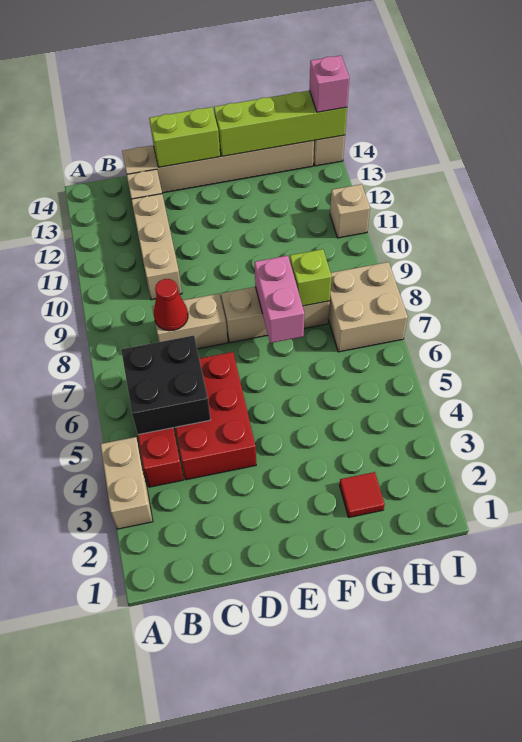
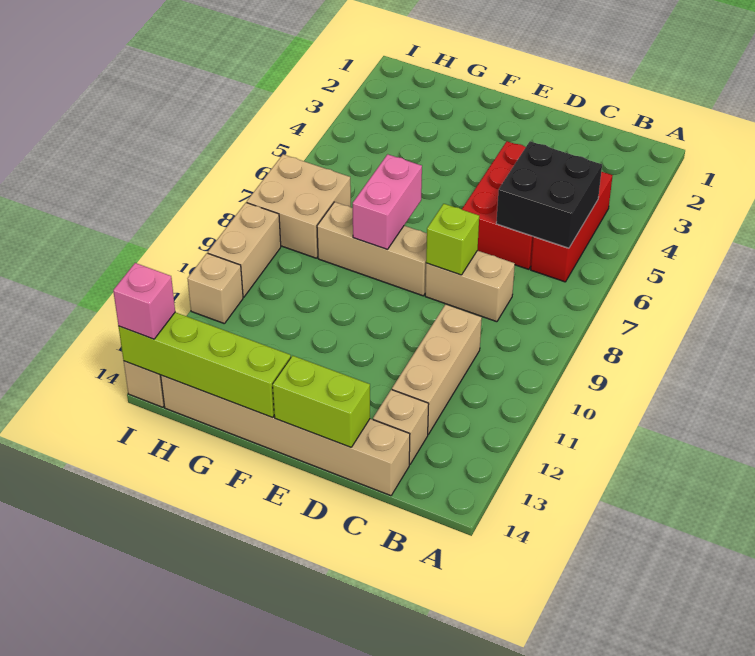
tan brick A3:A4 level 1 -> tan brick I9:I10 level 1
red cone C8 level 2 -> none
red tile G2 level 1 -> none
lime brick G8 level 2 -> lime brick D8 level 2

